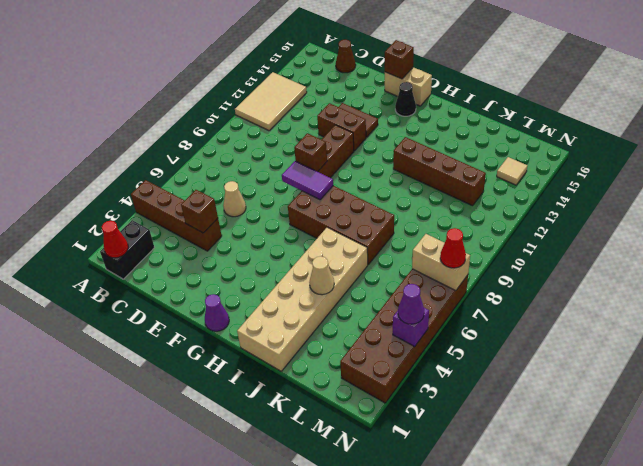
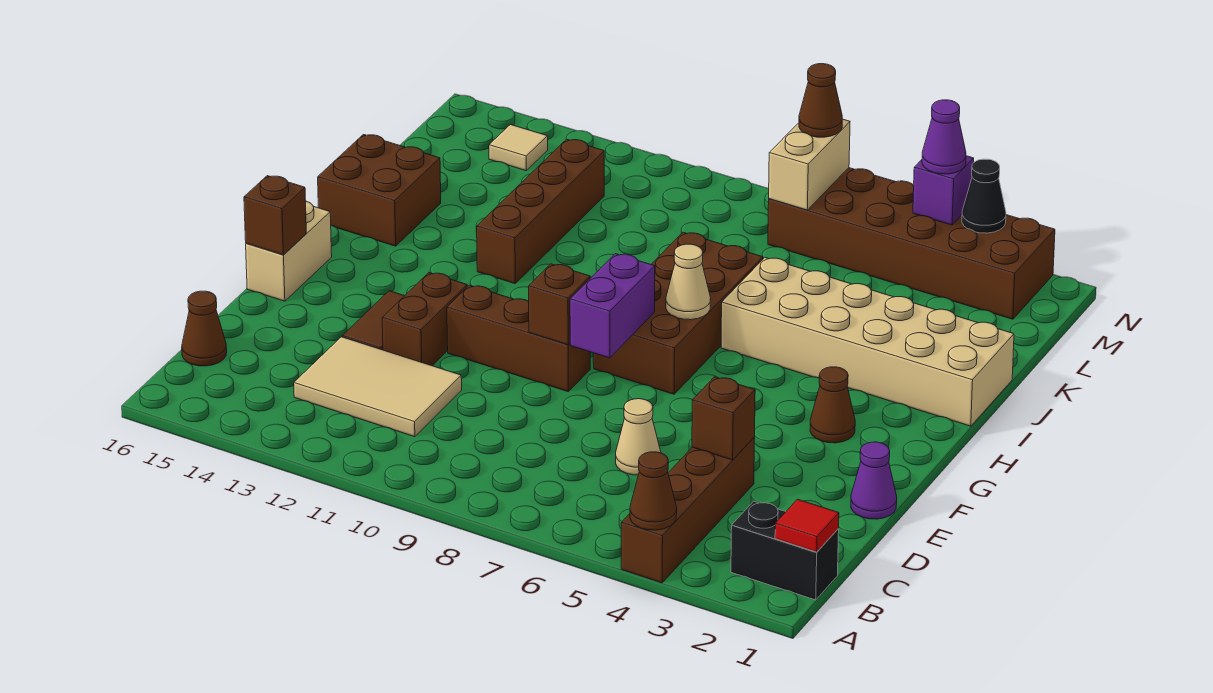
none -> brown cone A4 level 2
tan tile A11:B13 level 1 -> tan tile C11:D13 level 1
red cone B1 level 2 -> red tile B1 level 2
purple tile F8:G8 level 2 -> purple brick F8:G8 level 2
purple cone G1 level 1 -> purple cone E1 level 1
none -> brown cone G3 level 1
black cone G15 level 1 -> black cone N3 level 2
none -> brown brick I15:J16 level 1
tan cone J4 level 2 -> tan cone H7 level 2
red cone N7 level 3 -> brown cone N7 level 3

